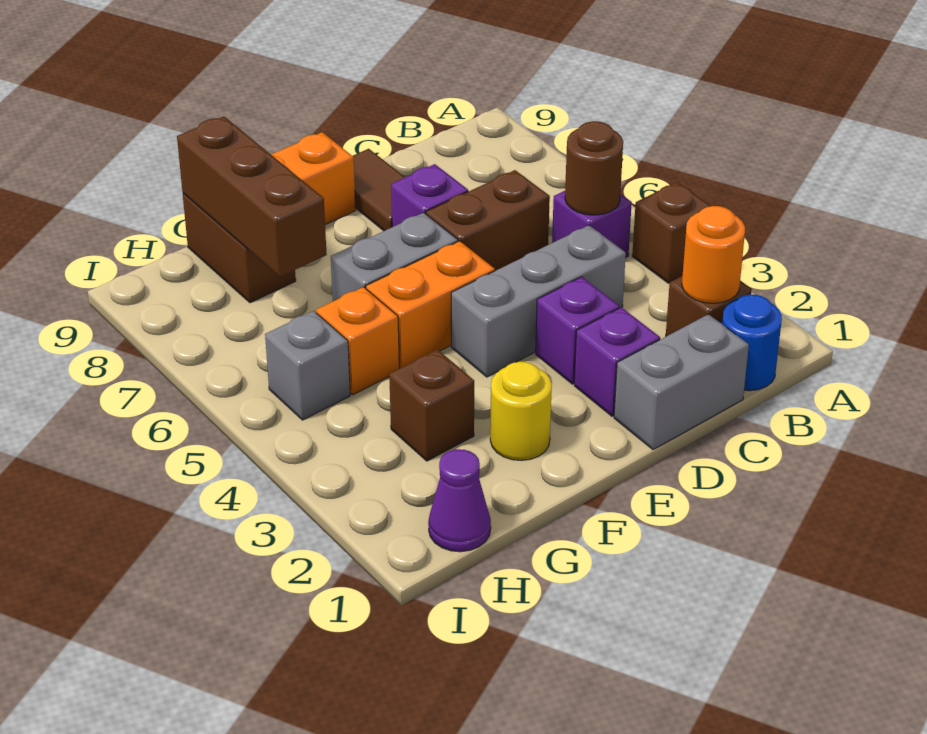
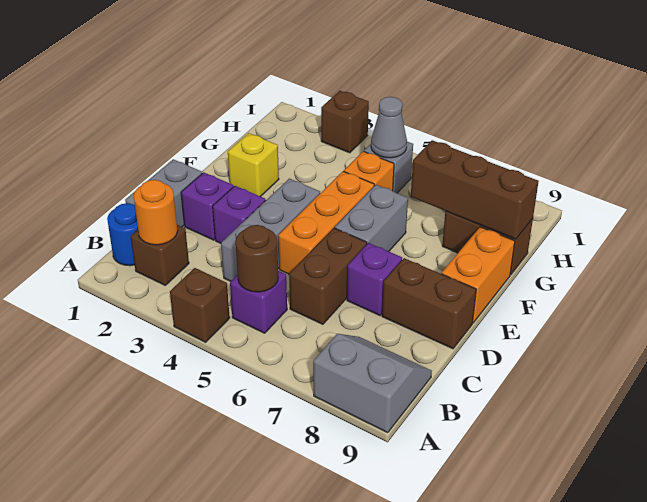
none -> grey slope A8:B9 level 1 top A
brown tile D8:D9 level 1 -> brown brick D8:D9 level 1
orange brick E5:F5 level 1 -> orange brick D5:F5 level 1
yellow round brick F2 level 1 -> yellow brick F2 level 1
brown brick G3 level 1 -> brown brick I3 level 1
purple cone H1 level 1 -> none
none -> grey cone H5 level 2

